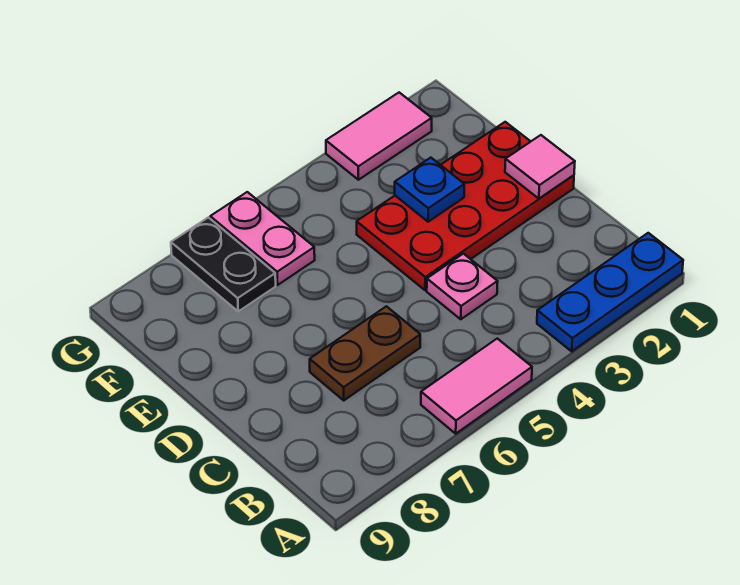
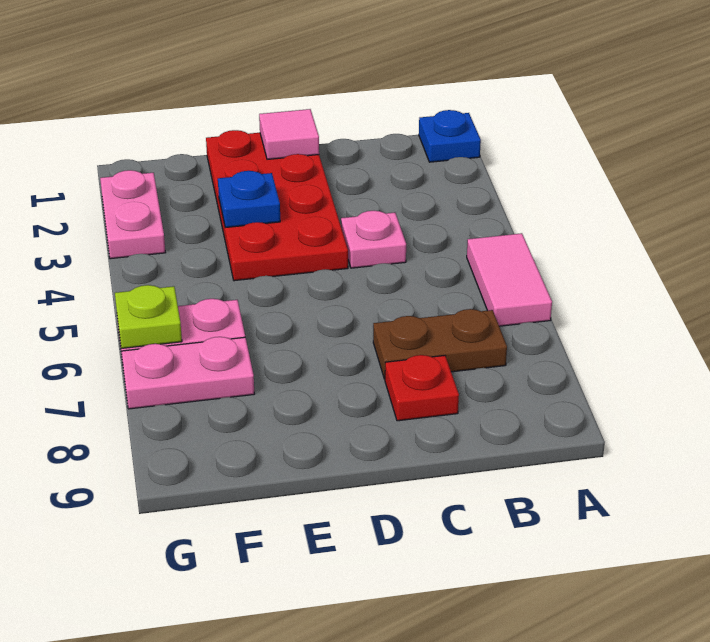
blue plate A1:A3 level 1 -> blue plate A1 level 1
brown plate C6:C7 level 1 -> brown plate B7:C7 level 1
none -> red plate C8 level 1
black plate F7:G7 level 1 -> pink plate F7:G7 level 1
pink tile G2:G3 level 1 -> pink plate G2:G3 level 1
none -> lime plate G6 level 2

